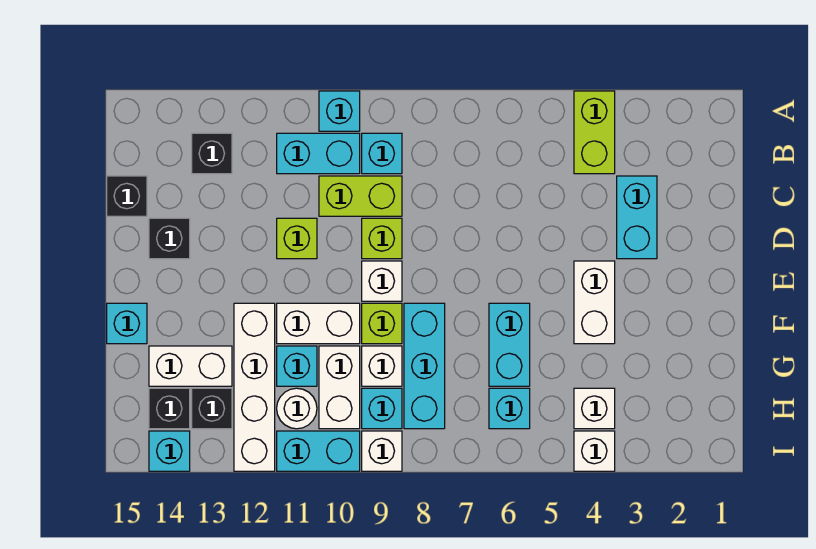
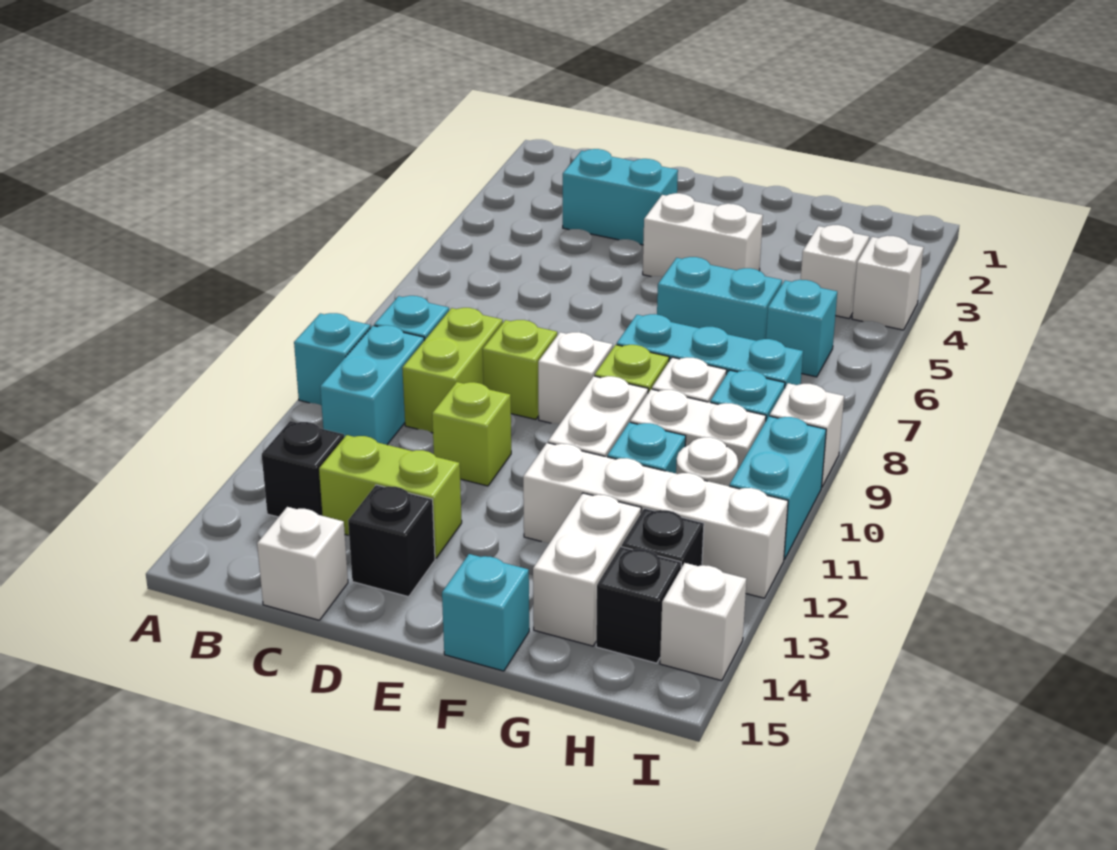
lime brick A4:B4 level 1 -> lime brick C13:D13 level 1
black brick C15 level 1 -> white brick C15 level 1
cyan brick I14 level 1 -> white brick I14 level 1

